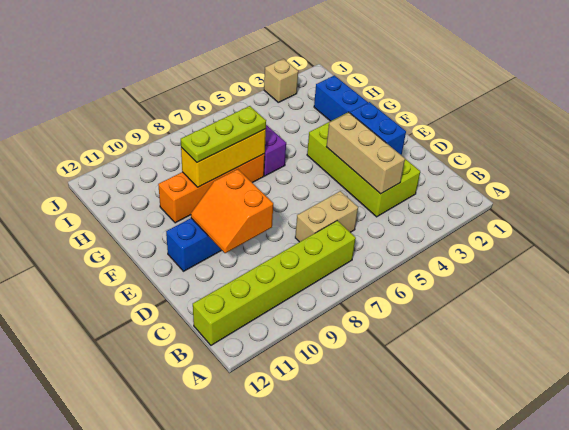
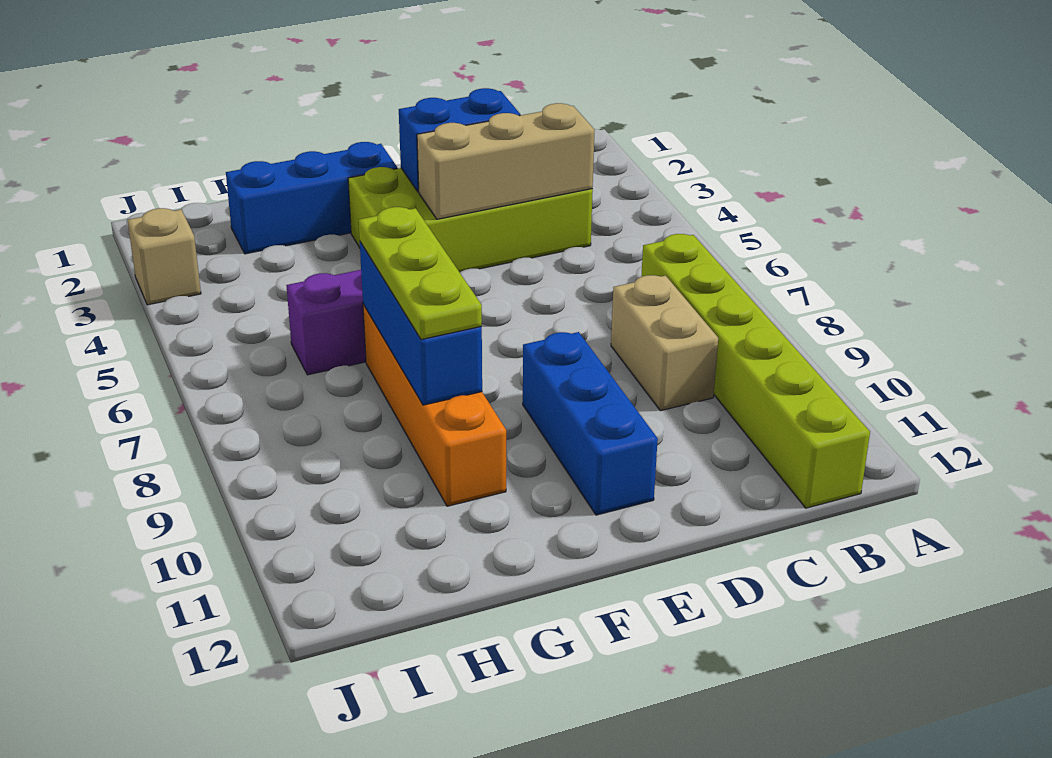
tan brick C6:C7 level 1 -> tan brick C8:C9 level 1
orange slope D9:E10 level 2 top 9 -> none
yellow brick G7:G9 level 2 -> blue brick G7:G9 level 2

